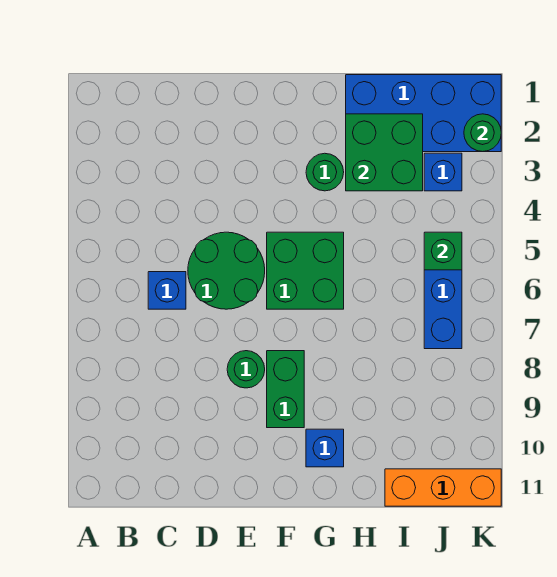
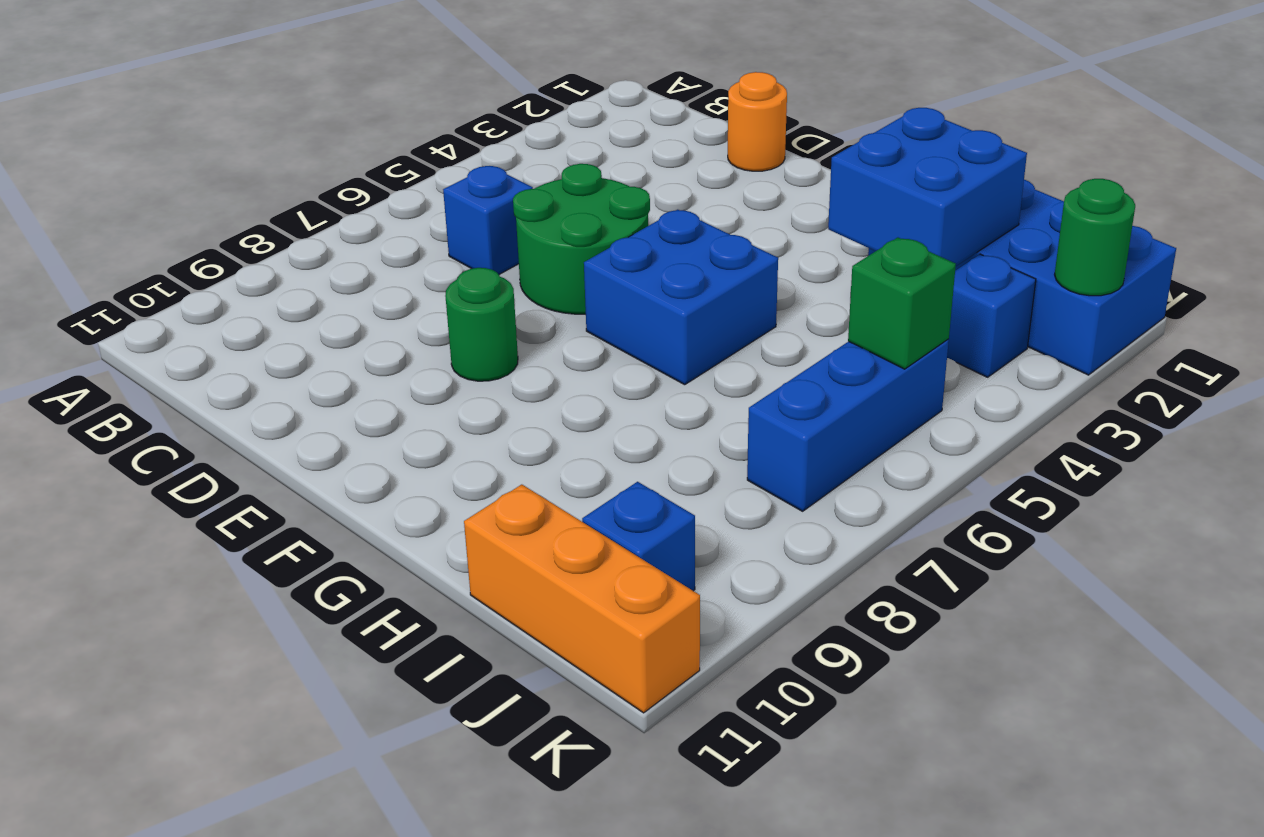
none -> orange round brick D1 level 1
green brick F5:G6 level 1 -> blue brick F5:G6 level 1
green brick F8:F9 level 1 -> none
green round brick G3 level 1 -> none
blue brick G10 level 1 -> blue brick J10 level 1
green brick H2:I3 level 2 -> blue brick H2:I3 level 2

